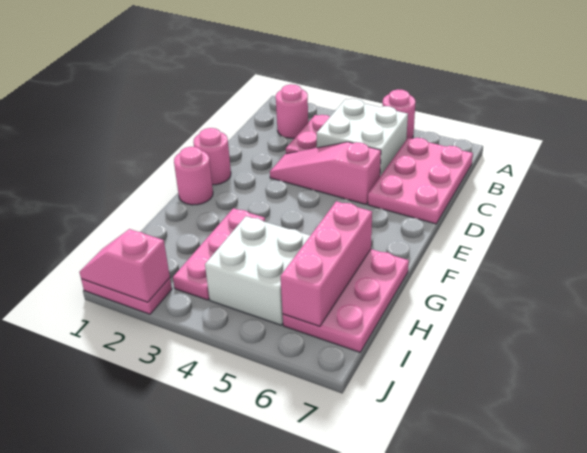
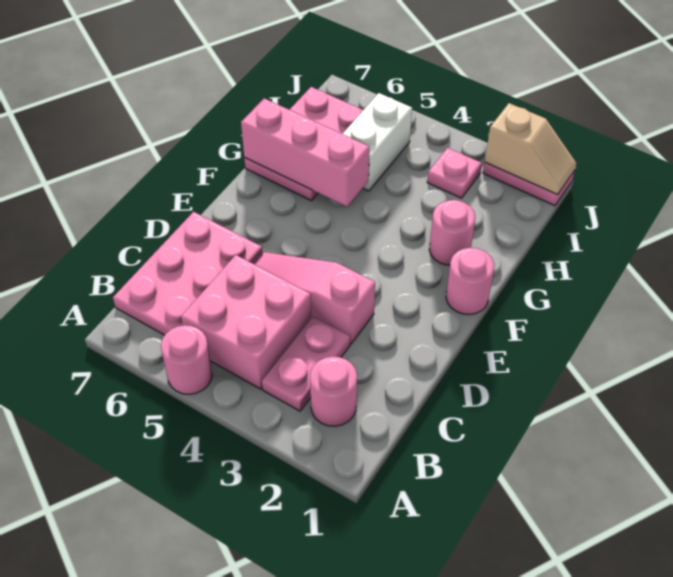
white brick B4:C5 level 1 -> pink brick B4:C5 level 1
pink slope D3:D5 level 1 top 5 -> pink slope D3:D5 level 1 top 3
pink round brick E1 level 1 -> pink round brick G2 level 1
pink plate G3:I3 level 1 -> pink plate I3 level 1
pink brick G6:I6 level 2 -> pink brick G5:G7 level 2
white brick H4:I5 level 1 -> white brick H5:I5 level 1
pink slope J1:J2 level 2 top 2 -> tan slope J1:J2 level 2 top 2

